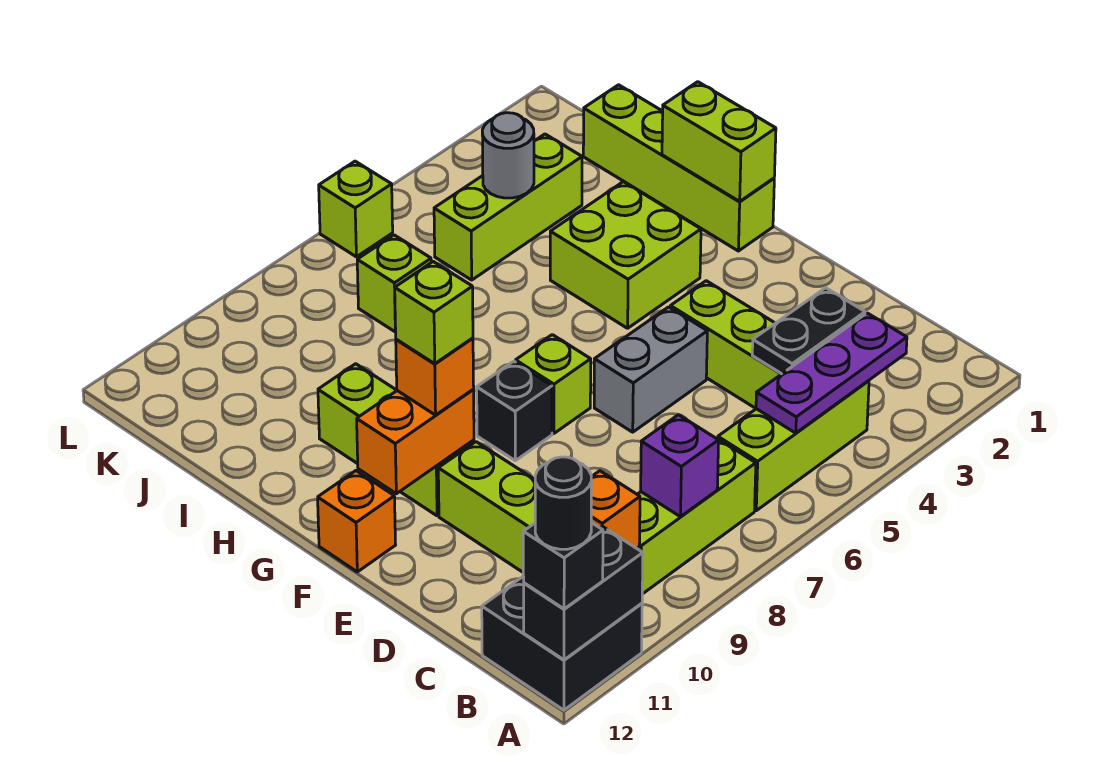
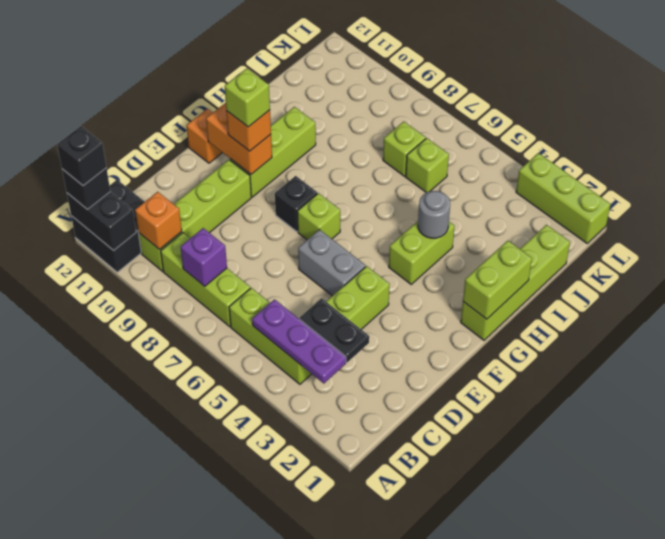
black round brick A12 level 4 -> black brick A12 level 4
lime brick G3:H4 level 1 -> lime brick G4:H4 level 1
lime brick J3:J5 level 1 -> lime brick L1:L3 level 1
grey round brick J4 level 2 -> grey round brick H4 level 2
lime brick L6 level 1 -> lime brick J6 level 1

